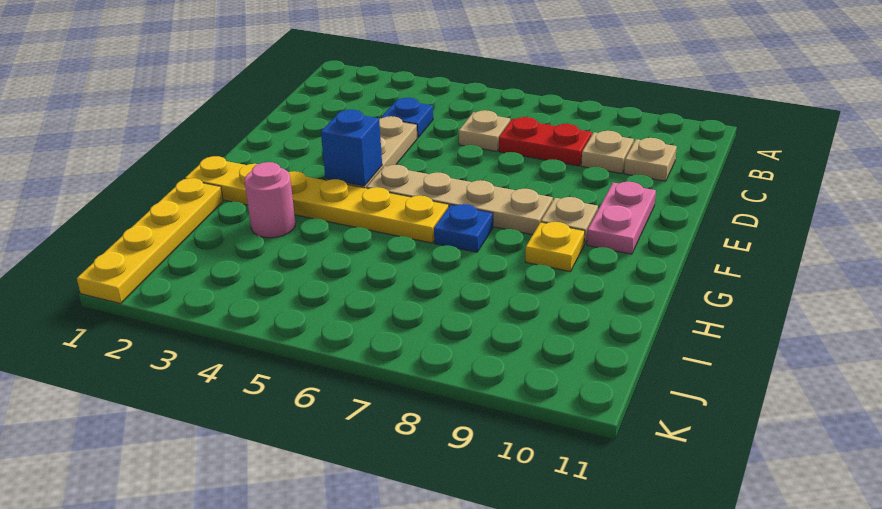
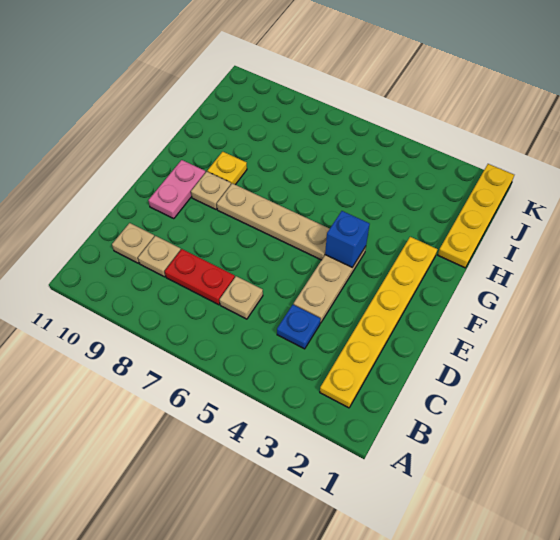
yellow plate G1:G6 level 1 -> yellow plate B2:G2 level 1
blue plate G7 level 1 -> none
pink round brick H3 level 1 -> none

